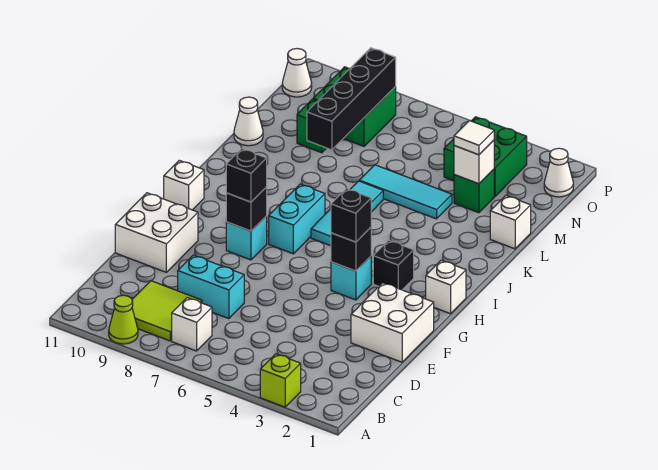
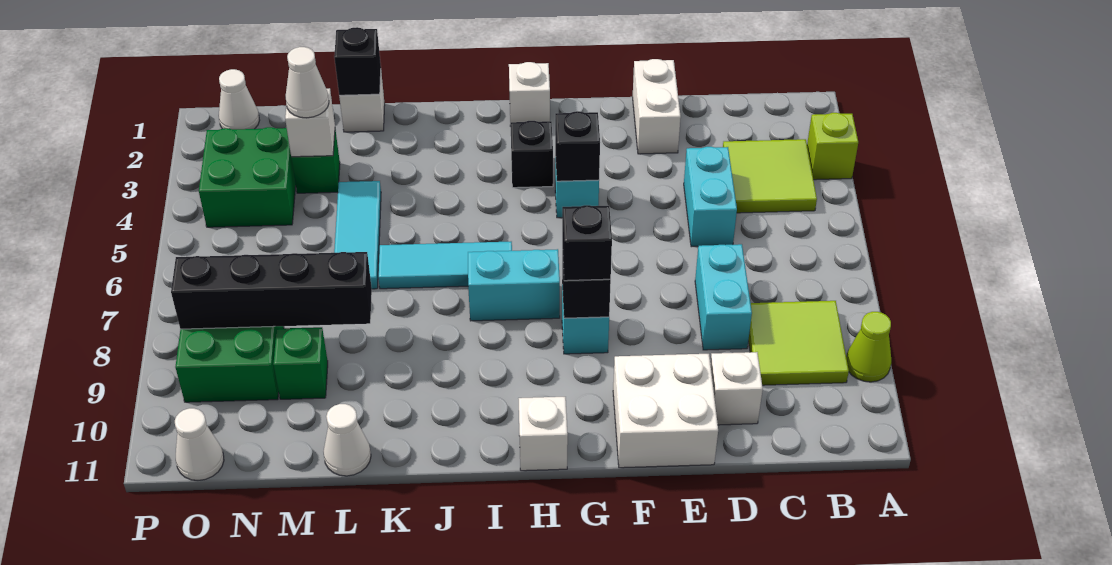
none -> lime tile B3:C4 level 1
white brick B7 level 1 -> white brick D10 level 1
none -> cyan brick D4:D5 level 1
white brick E1:F2 level 1 -> white brick E1:E2 level 1
black brick G4 level 3 -> black brick L1 level 2
white tile M3 level 3 -> white cone M3 level 3

